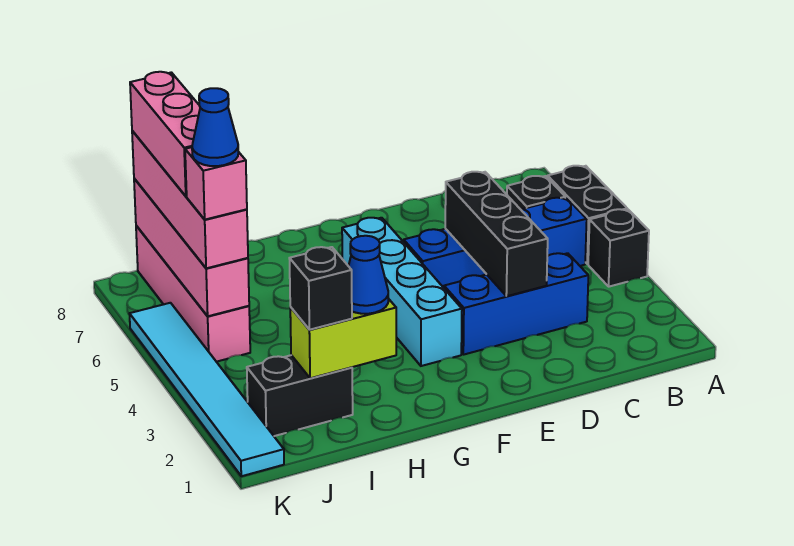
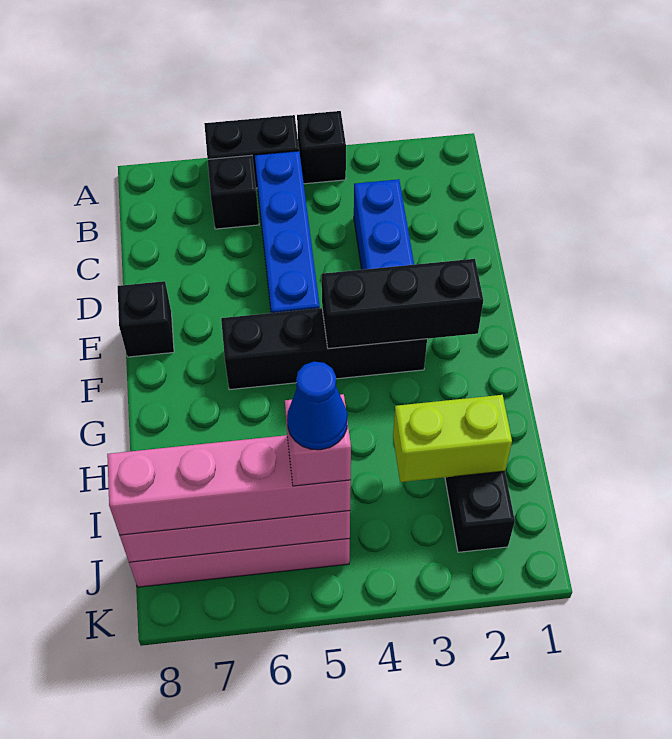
black brick D3:D5 level 2 -> black brick F2:F4 level 2
cyan brick F3:F6 level 1 -> black brick F3:F6 level 1
lime brick H2:I2 level 2 -> lime brick I2:I3 level 2
blue cone H2 level 3 -> none
black brick I2 level 3 -> black brick E8 level 1
pink brick J6:J8 level 4 -> none
cyan tile K1:K6 level 1 -> none

